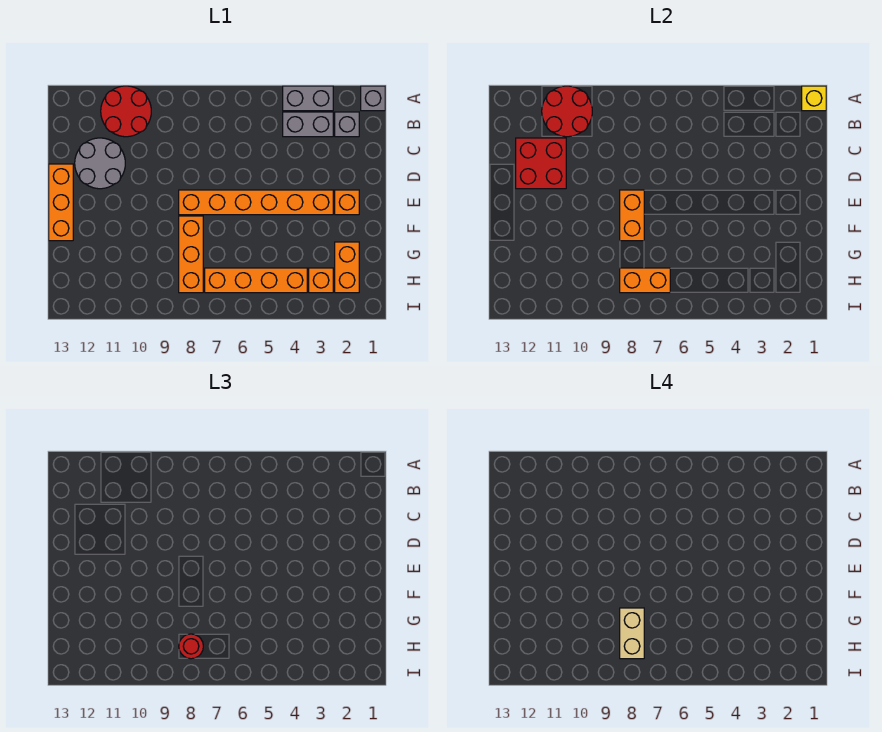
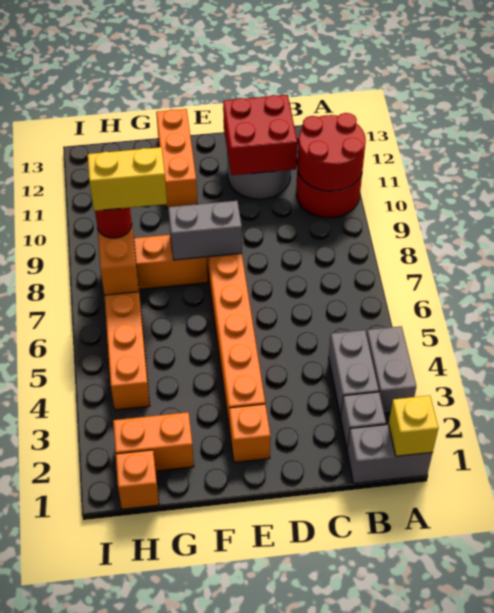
grey brick A1 level 1 -> grey brick A1:B1 level 1
orange brick D13:F13 level 1 -> orange brick F11:F13 level 1
orange brick E8:F8 level 2 -> grey brick E8:F8 level 2
tan brick G8:H8 level 4 -> yellow brick G8:H8 level 4
orange brick H3 level 1 -> orange brick H1 level 1

